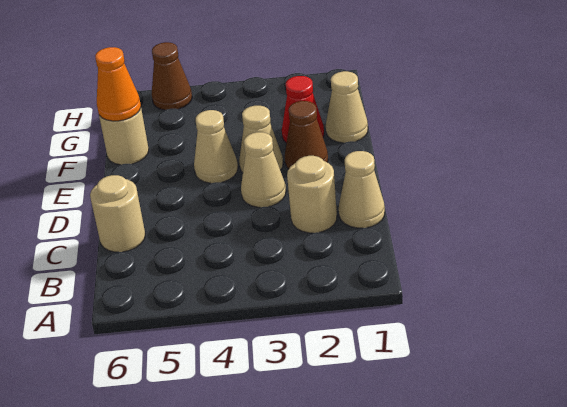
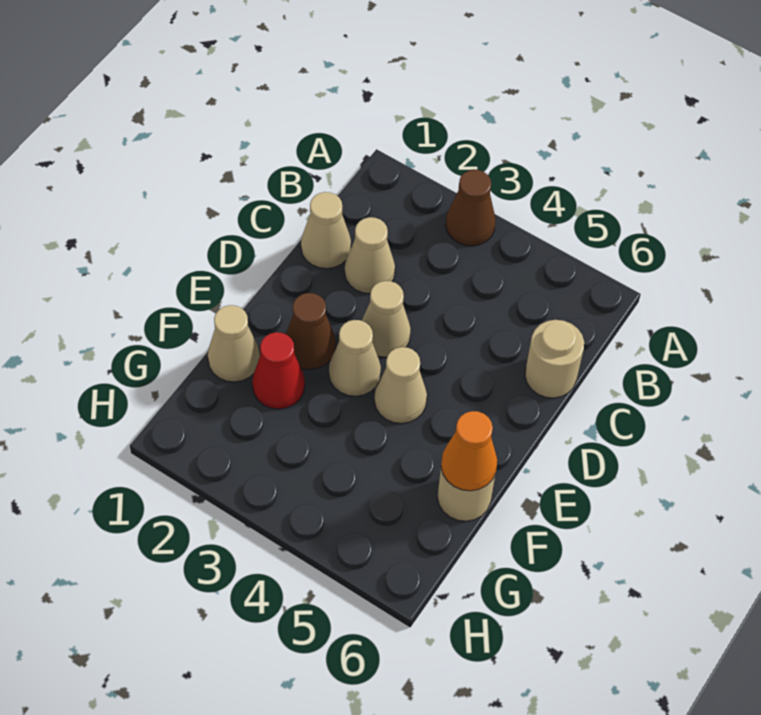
tan round brick C2 level 1 -> tan cone C2 level 1
brown cone H5 level 1 -> brown cone A3 level 1

